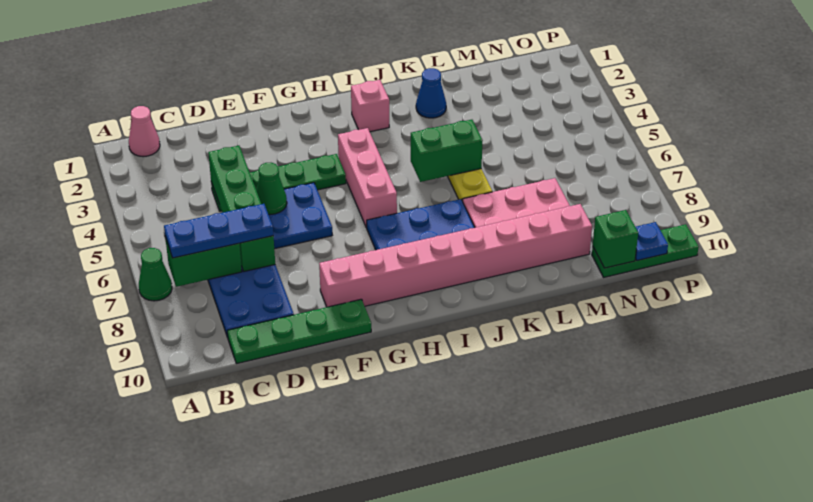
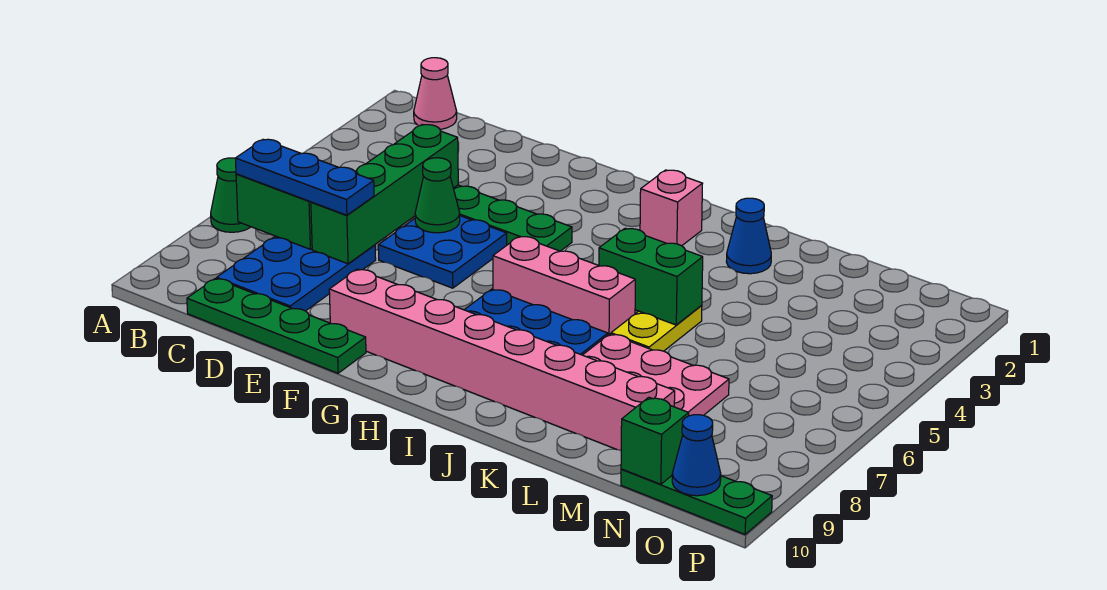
pink brick H4:H6 level 1 -> pink brick H6:J6 level 1
blue plate O10 level 2 -> blue cone O10 level 2

